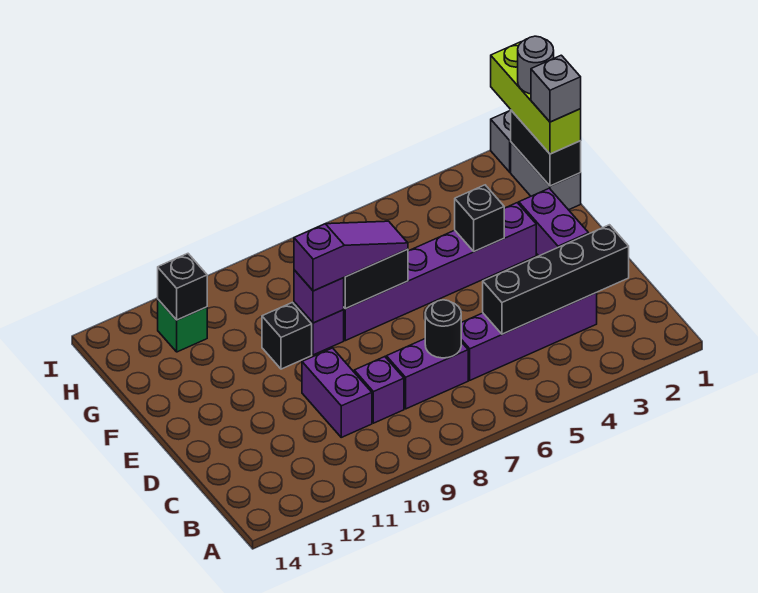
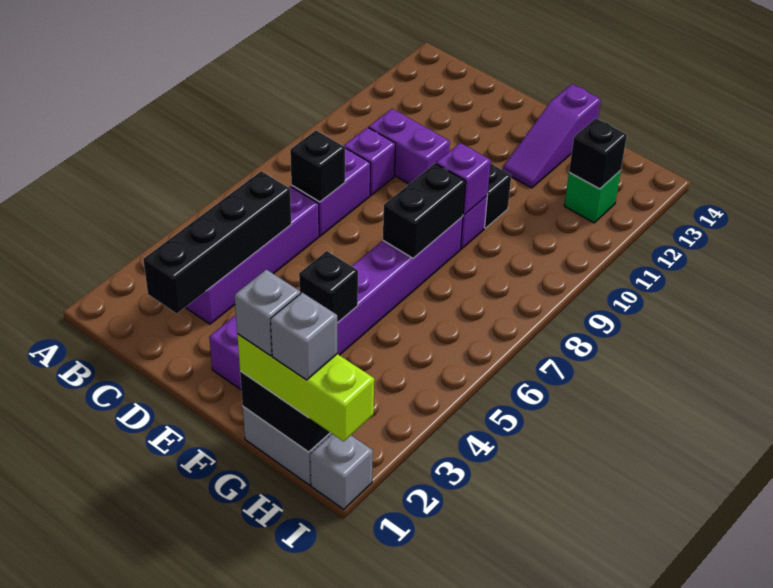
black round brick C7 level 2 -> black brick C7 level 2
purple slope F7:F9 level 3 top 9 -> purple slope F12:F14 level 1 top 14
grey round brick H1 level 4 -> grey brick H1 level 4

